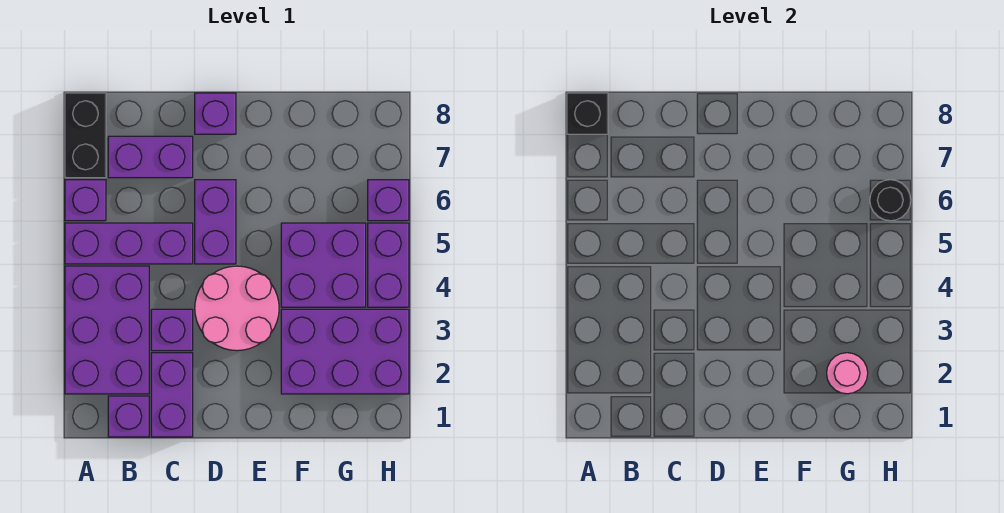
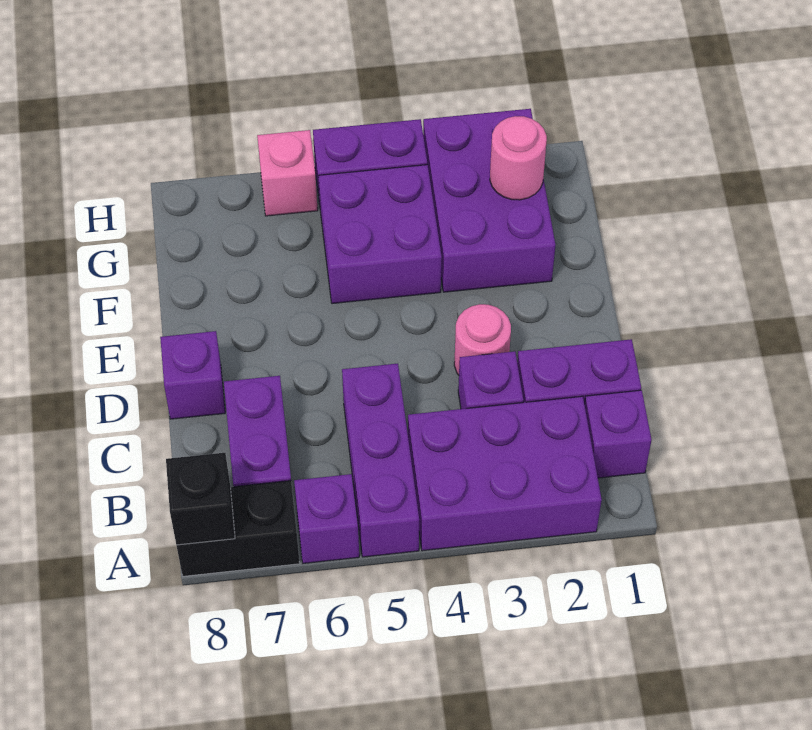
pink round brick D3:E4 level 1 -> pink round brick D3 level 1
purple brick D5:D6 level 1 -> none
purple brick H6 level 1 -> pink brick H6 level 1
black round brick H6 level 2 -> none

